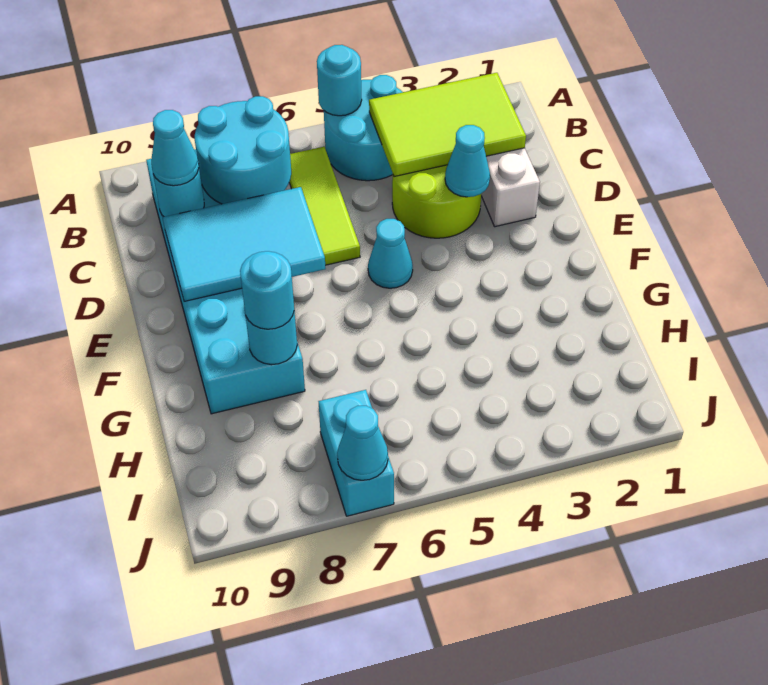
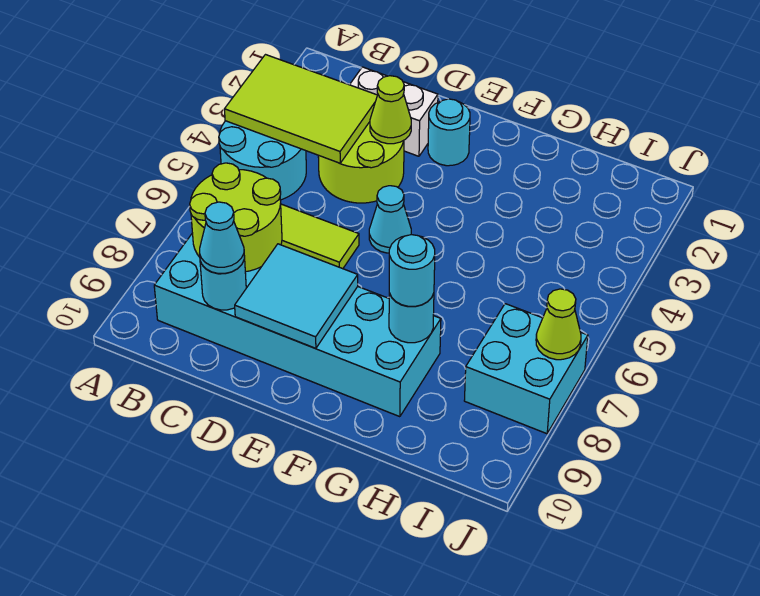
cyan round brick A5 level 2 -> cyan round brick E2 level 1
lime tile B2:C4 level 2 -> lime tile A3:C4 level 2
cyan round brick B7:C8 level 2 -> lime round brick B7:C8 level 2
cyan cone D3 level 2 -> lime cone D3 level 2
cyan tile D7:E9 level 2 -> cyan tile D8:E9 level 2
cyan brick I7:J7 level 1 -> cyan brick I7:J8 level 1
cyan cone J7 level 2 -> lime cone J7 level 2

